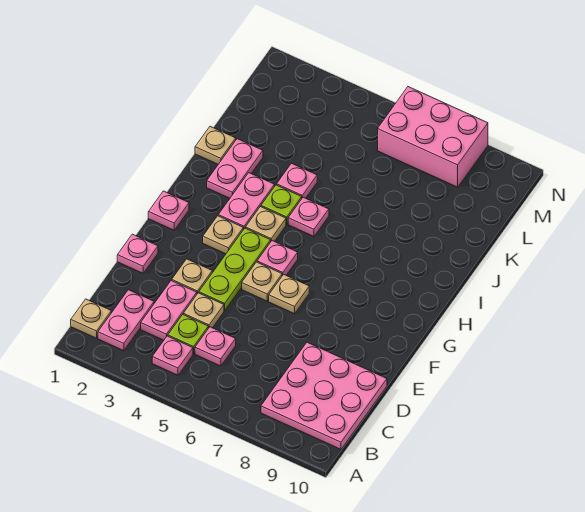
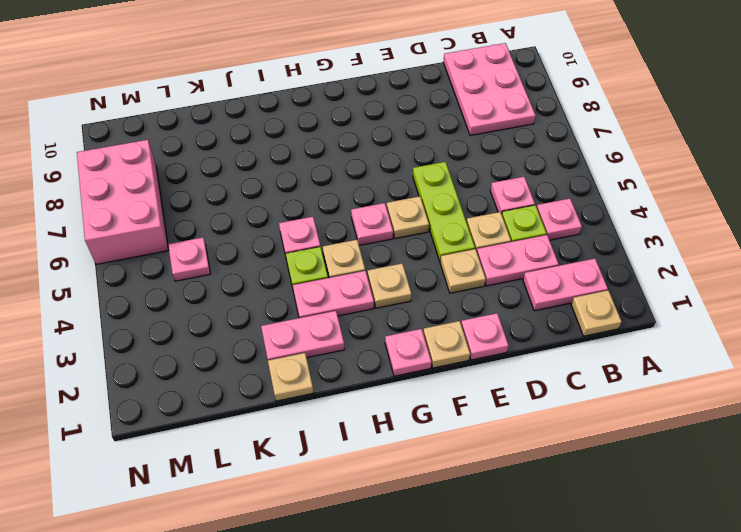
pink plate B8:D10 level 1 -> pink plate B8:C10 level 1
lime plate E4:G4 level 1 -> lime plate E4:E6 level 1
tan plate F6 level 1 -> tan plate F1 level 1
pink plate J4 level 1 -> pink plate L5 level 1

